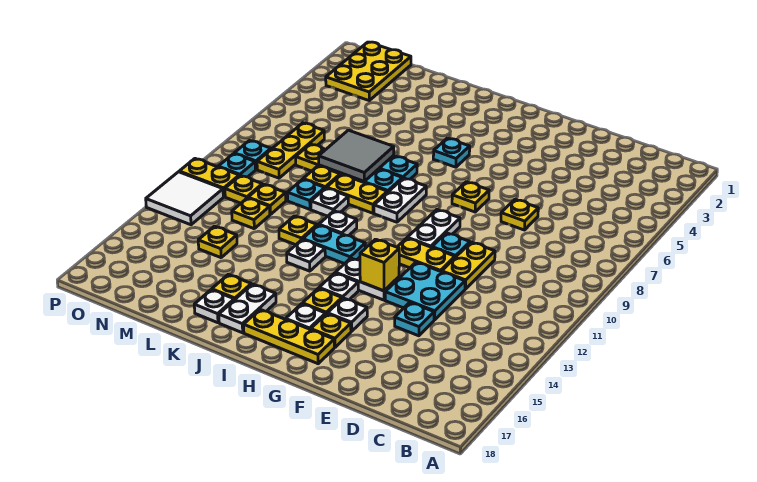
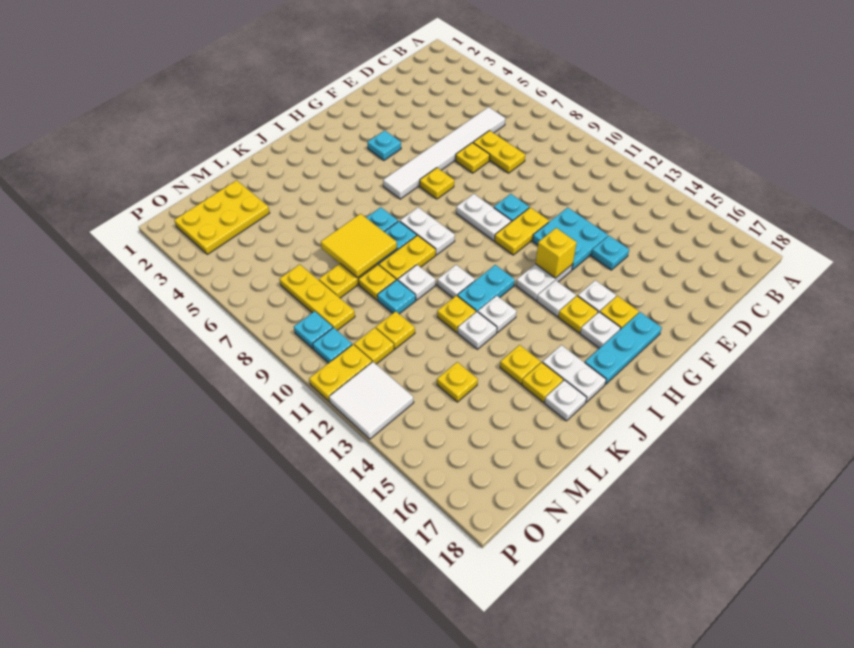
none -> white tile C6:H6 level 1
yellow plate E10:E11 level 1 -> yellow plate D7:D8 level 1
yellow plate G17:I17 level 1 -> cyan plate G17:I17 level 1
cyan plate I5 level 1 -> cyan plate G4 level 1
grey tile K7:L8 level 2 -> yellow tile K7:L8 level 2
none -> white plate K13 level 1
yellow plate M12 level 1 -> yellow plate K15 level 1
yellow plate N1:O3 level 1 -> yellow plate M2:O3 level 1

